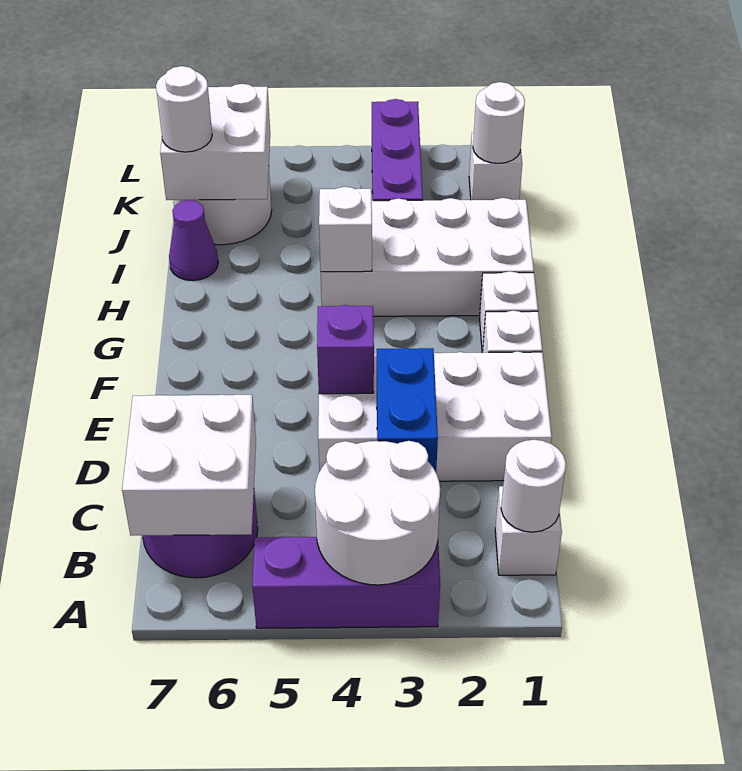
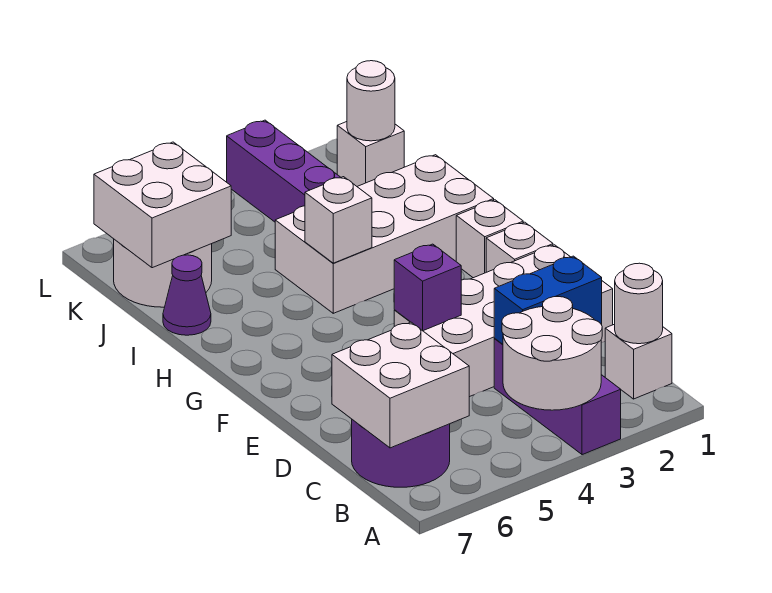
purple brick A3:A5 level 1 -> purple brick A3:C3 level 1
blue brick C3:D3 level 2 -> blue brick C2:C3 level 2
white round brick J7 level 3 -> none

